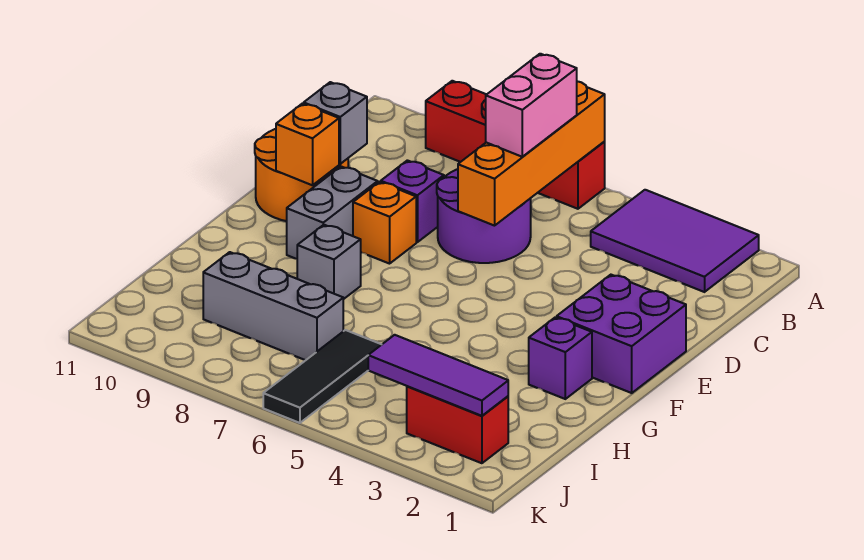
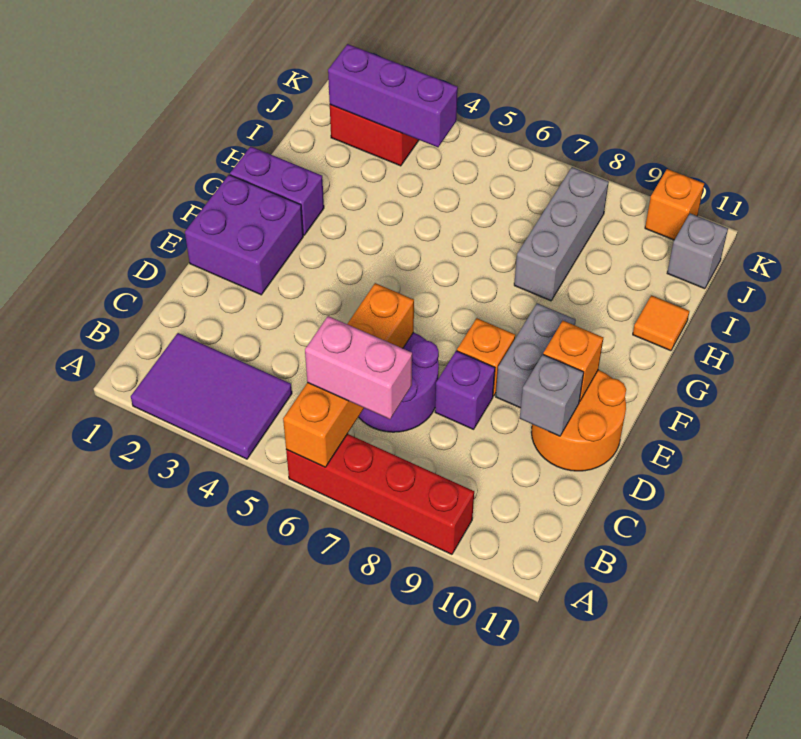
pink brick B6:C6 level 3 -> pink brick B6:B7 level 3
purple brick G2 level 1 -> purple brick G1:G2 level 1
grey brick G8 level 1 -> grey brick J11 level 1
none -> orange tile H11 level 1
black tile I6:K6 level 1 -> none
grey brick I7:I9 level 1 -> grey brick H8:J8 level 1
purple tile J2:J4 level 2 -> purple brick J2:J4 level 2
none -> orange brick K10 level 1

